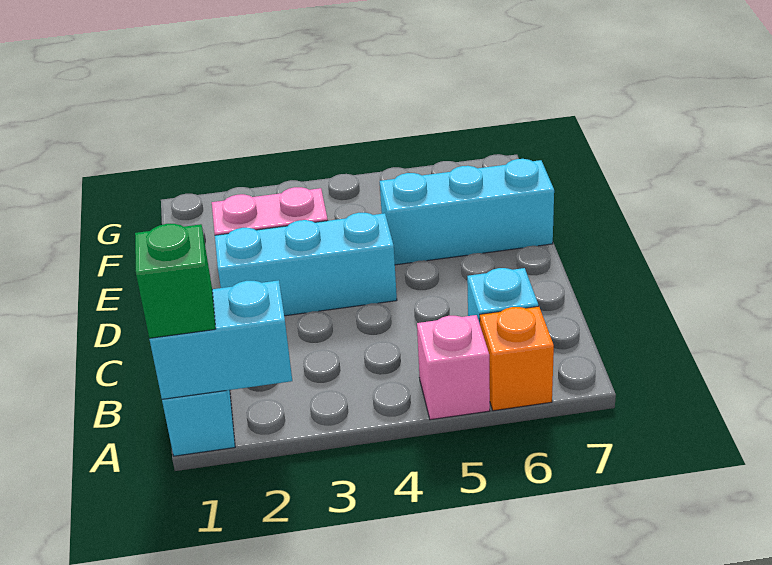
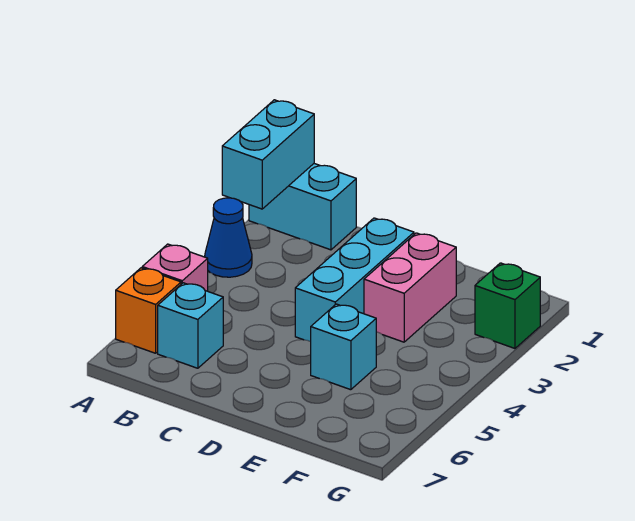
green brick A1 level 3 -> green brick G2 level 1
none -> blue cone A3 level 1
cyan brick E5:E7 level 1 -> cyan brick E5 level 1

